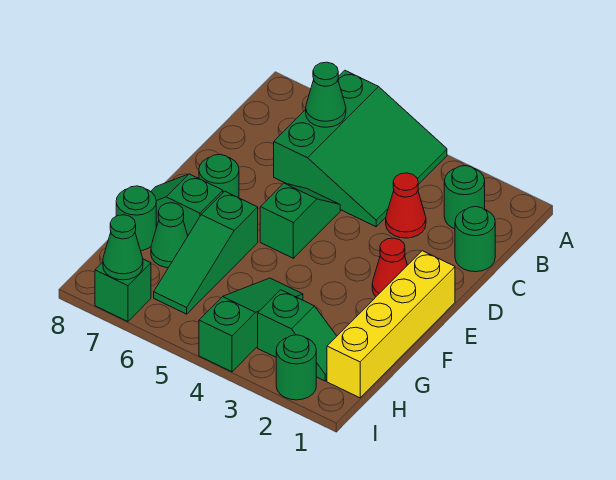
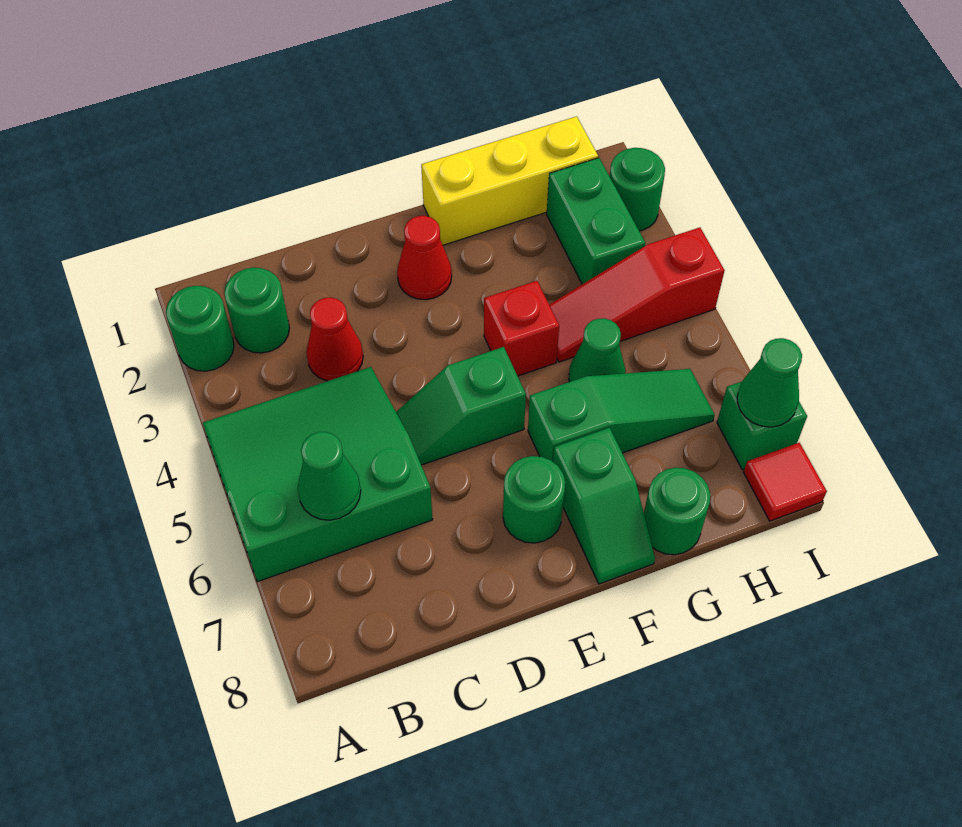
green round brick C1 level 1 -> green round brick A2 level 1
yellow brick E1:H1 level 1 -> yellow brick F1:H1 level 1
none -> red brick F4 level 1
green slope G4:I4 level 1 top I -> red slope G4:I4 level 1 top I
green cone G7 level 1 -> green cone G5 level 1
green slope H2:H3 level 1 top 3 -> green brick H2:H3 level 1
none -> red tile I8 level 1

